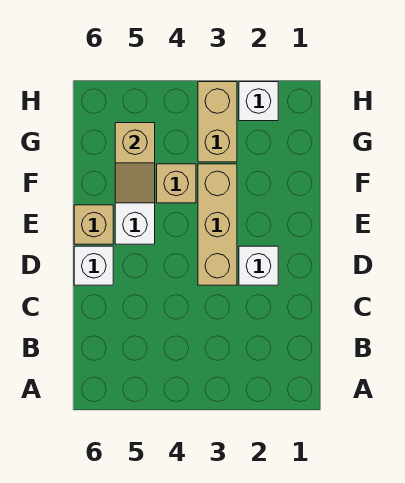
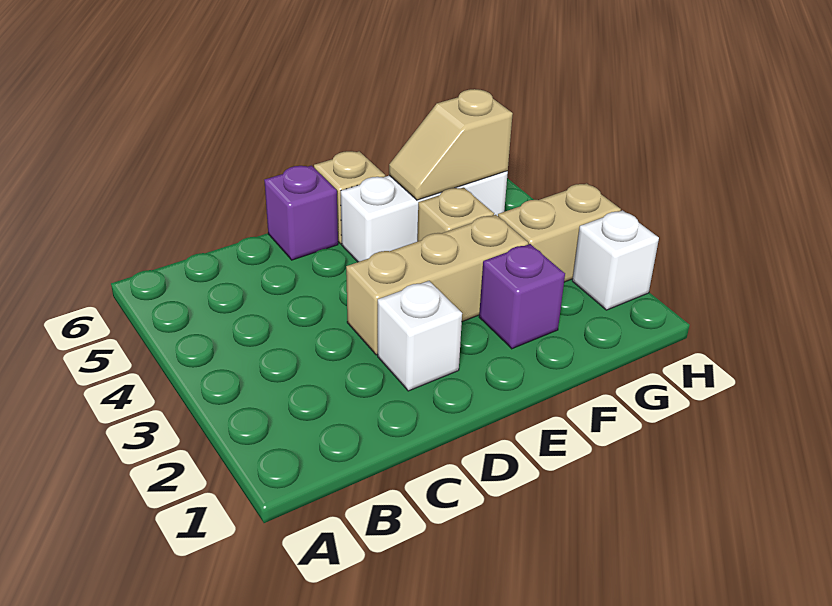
white brick D6 level 1 -> purple brick D6 level 1
none -> purple brick F2 level 1

